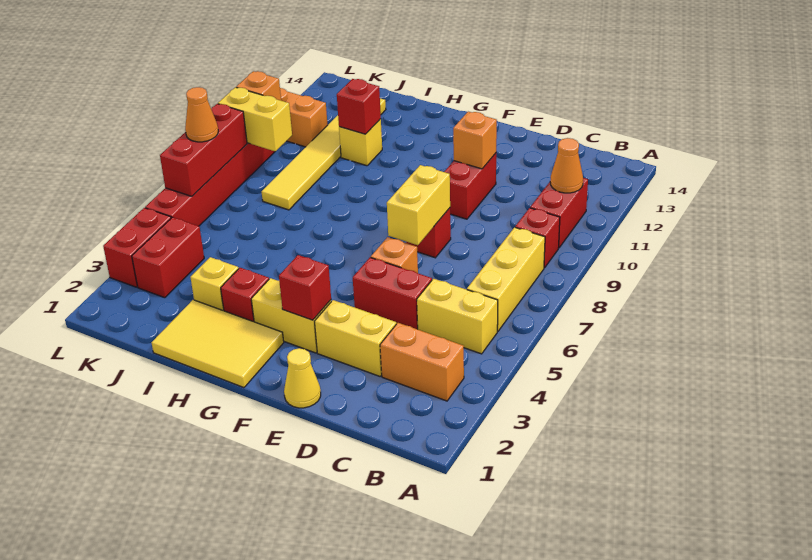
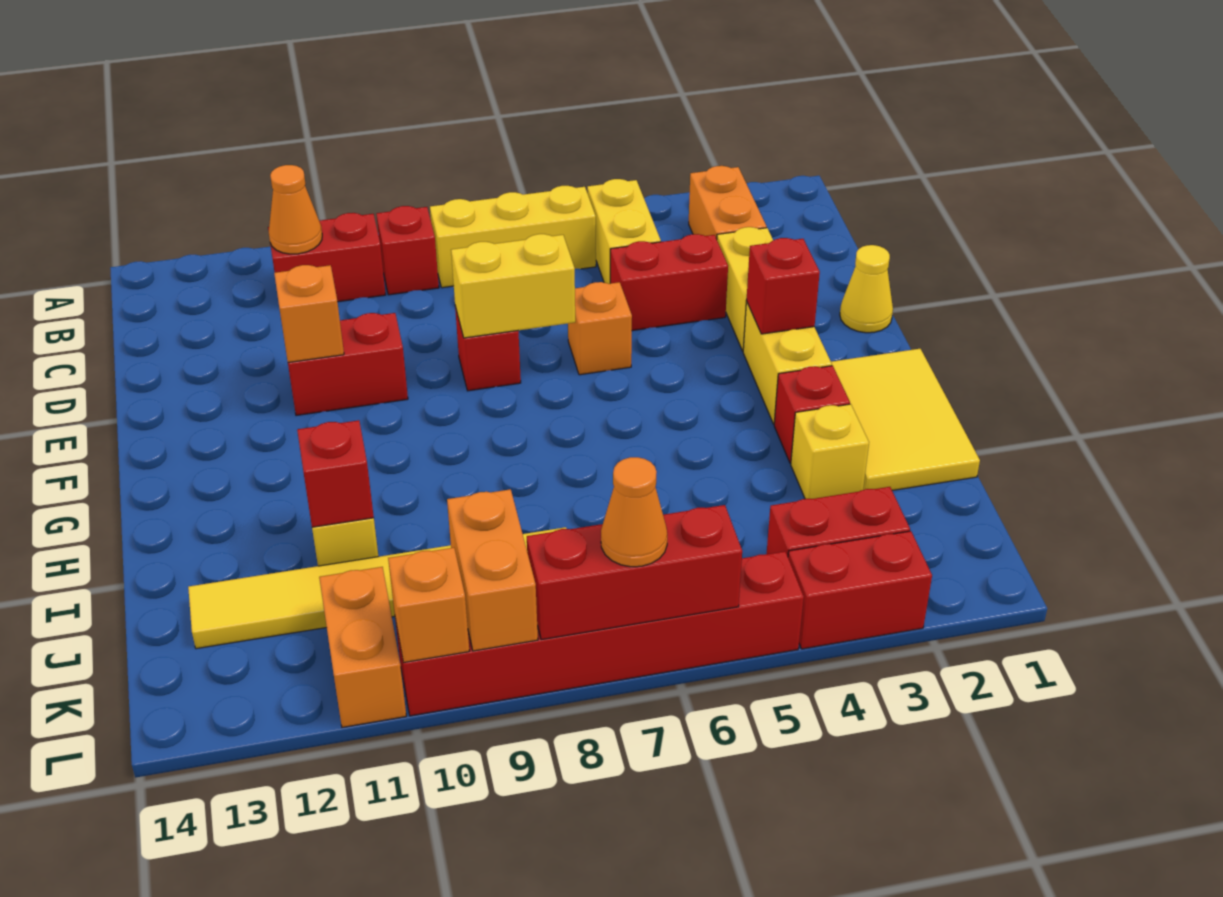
red brick D5:E5 level 1 -> red brick D4:D5 level 1
yellow brick K9:L9 level 2 -> orange brick K9:L9 level 2

